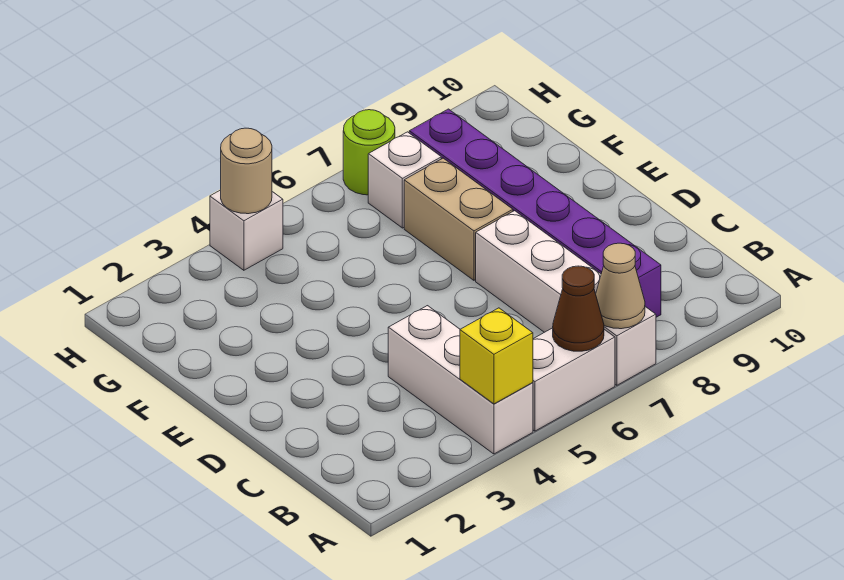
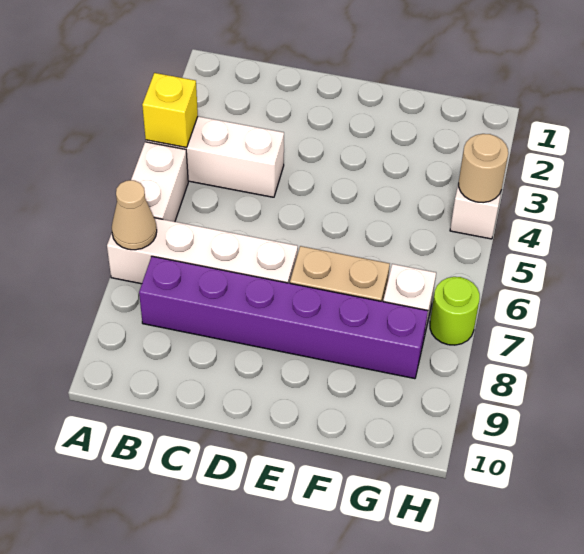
brown cone A6 level 2 -> none

